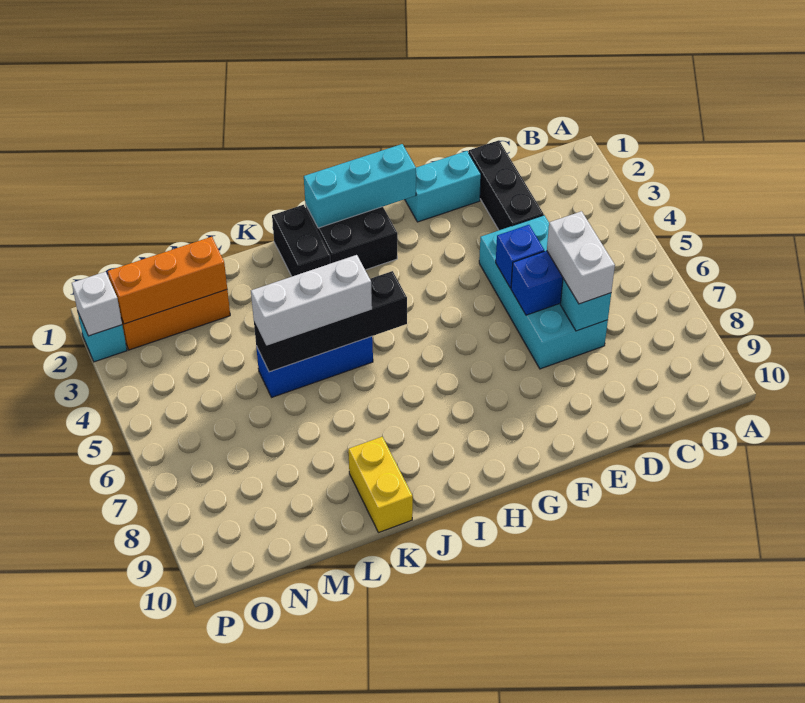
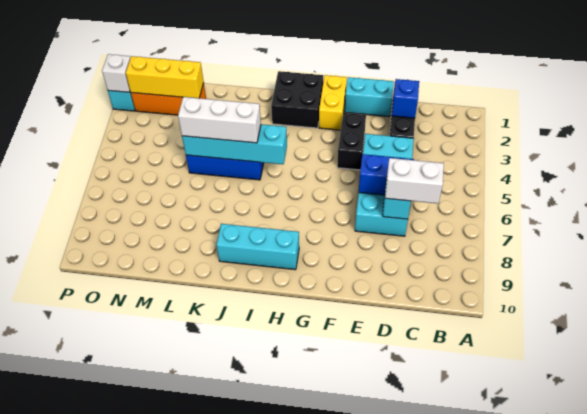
white brick D6:D7 level 3 -> white brick C7:D7 level 3
blue brick E5 level 2 -> blue brick D2 level 2
cyan brick G1:I1 level 2 -> cyan brick H9:J9 level 1
black brick I5:L5 level 2 -> cyan brick I5:L5 level 2
black brick J1:J2 level 1 -> black brick F3:F4 level 1
yellow brick K9:K10 level 1 -> yellow brick G1:G2 level 1
orange brick M2:O2 level 2 -> yellow brick M2:O2 level 2

